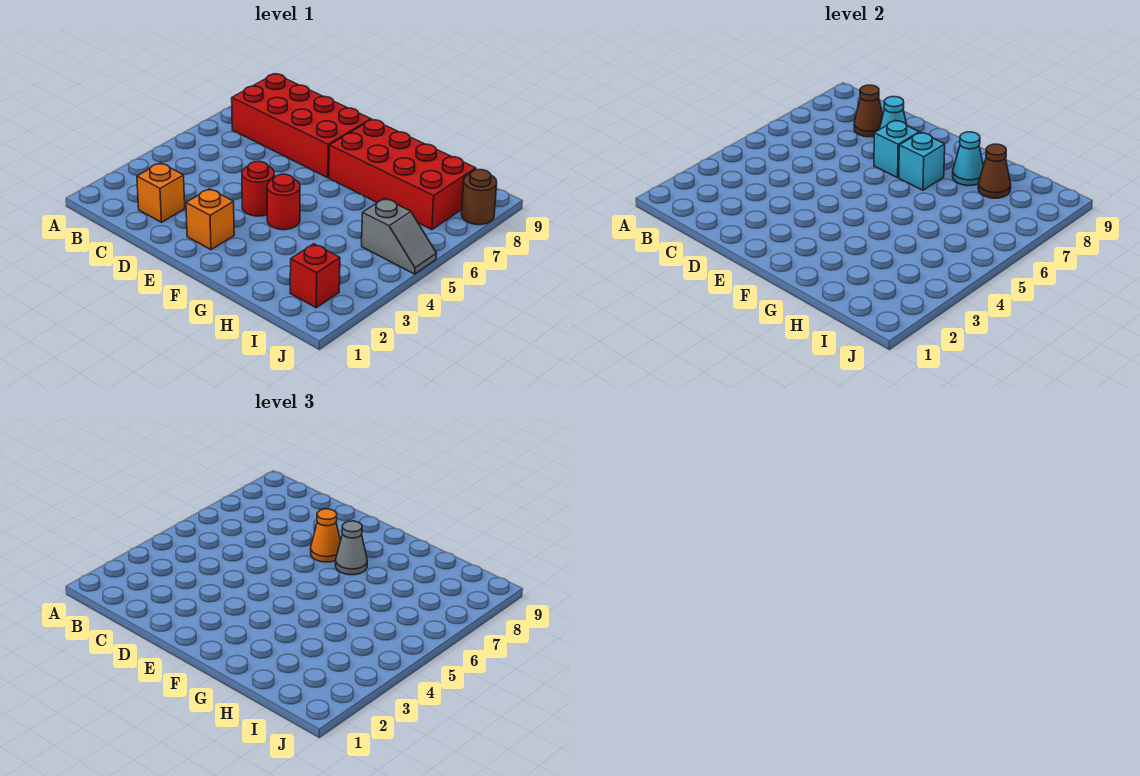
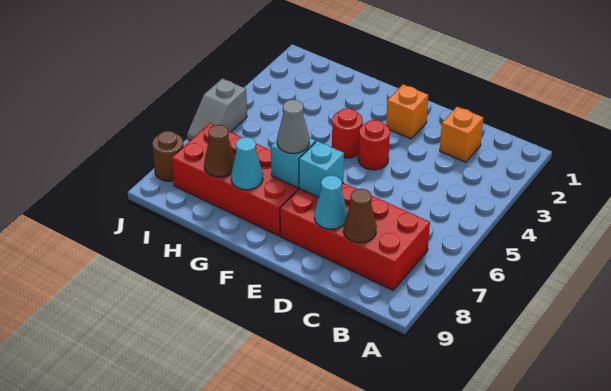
orange cone E7 level 3 -> none
red brick I2 level 1 -> none
grey slope I5:J5 level 1 top I -> grey slope J5:J6 level 1 top 5

